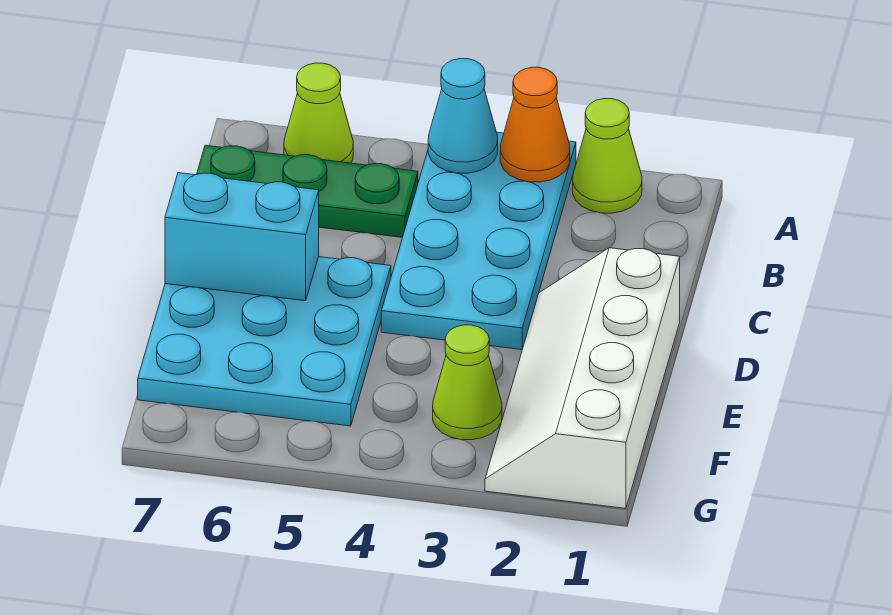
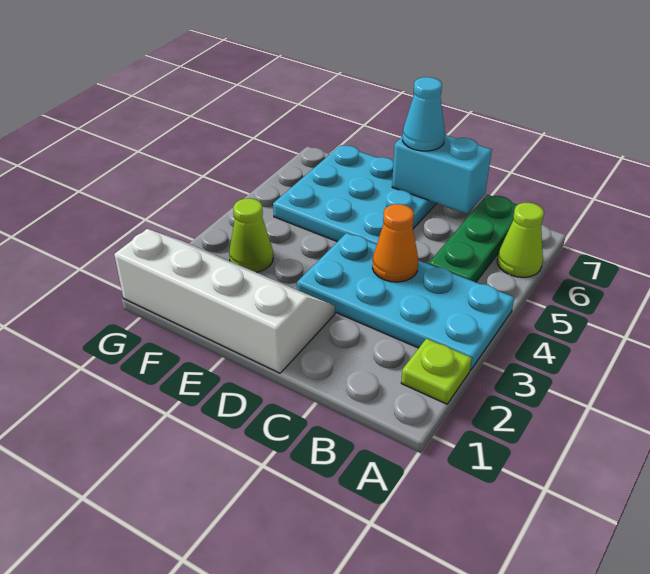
lime cone A2 level 1 -> lime plate A2 level 1
orange cone A3 level 2 -> orange cone C4 level 2
cyan cone A4 level 2 -> cyan cone D7 level 3
cyan brick D6:D7 level 2 -> cyan brick C7:D7 level 2

